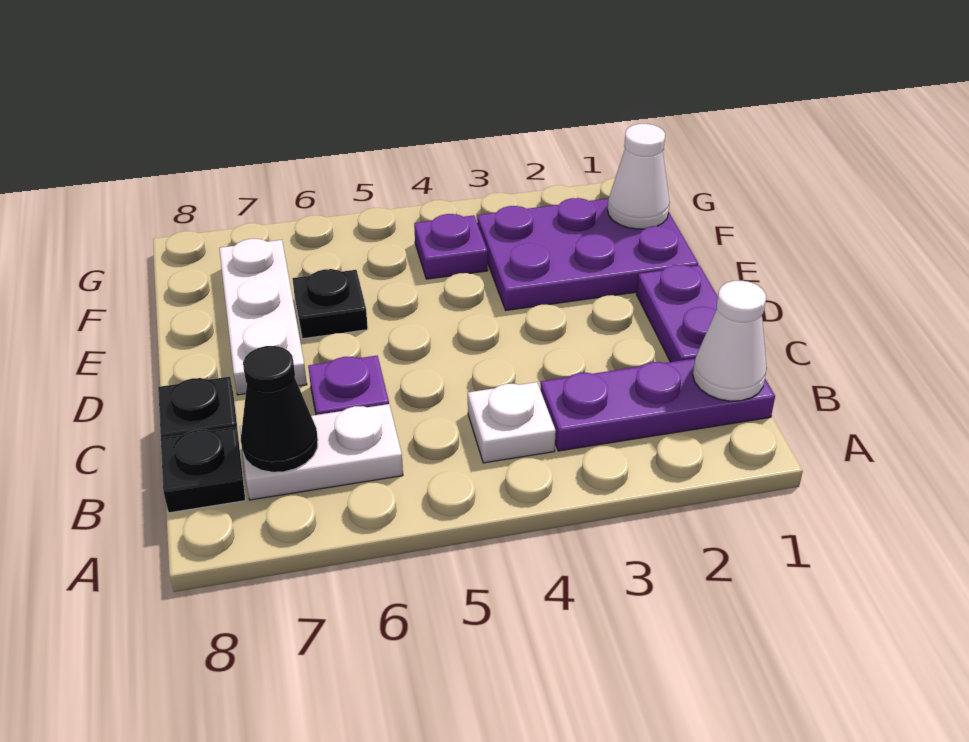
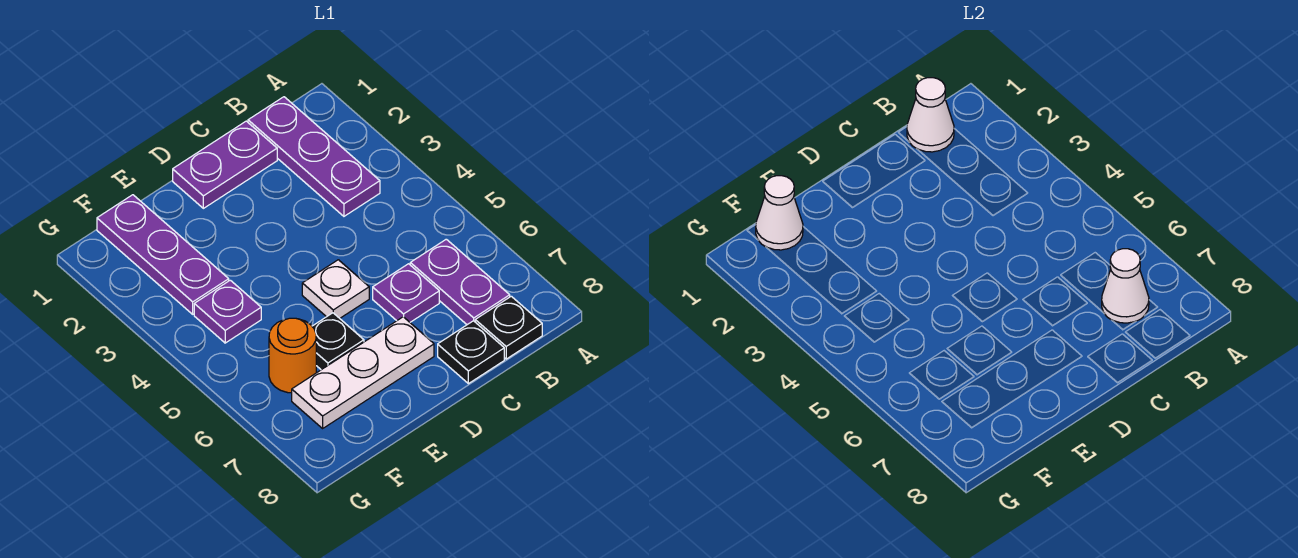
white plate B4 level 1 -> white plate D5 level 1
white plate B6:B7 level 1 -> purple plate B6:B7 level 1
black cone B7 level 2 -> white cone B7 level 2
purple plate E1:F3 level 1 -> purple plate F1:F3 level 1
none -> orange round brick F6 level 1

